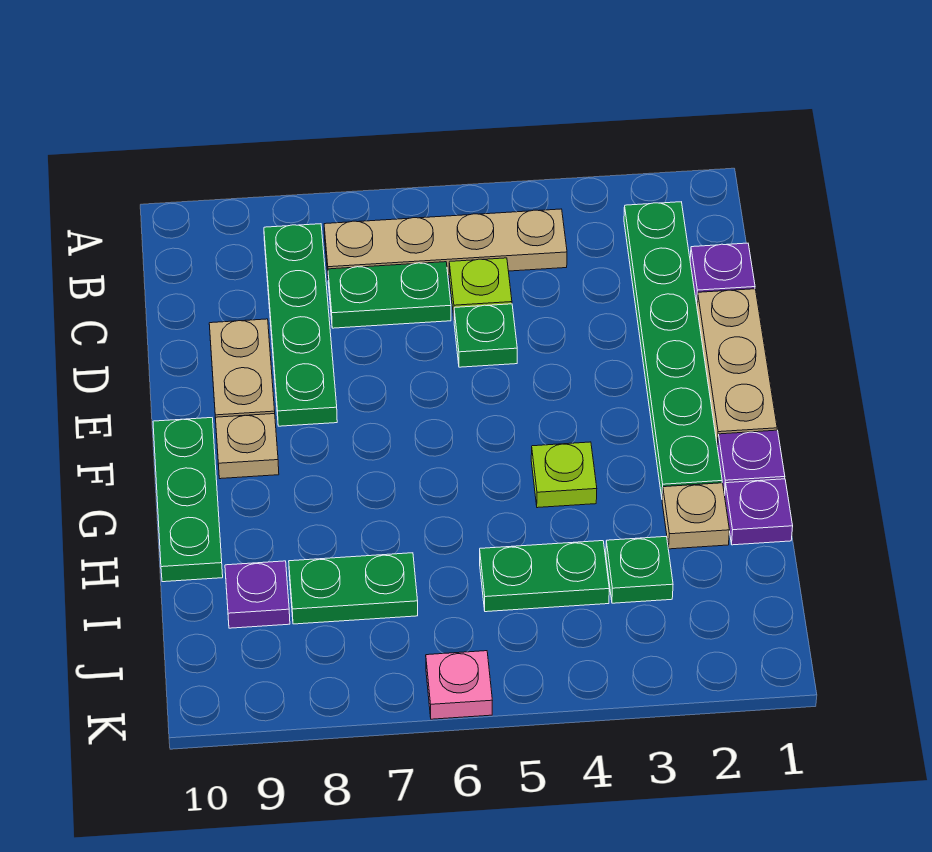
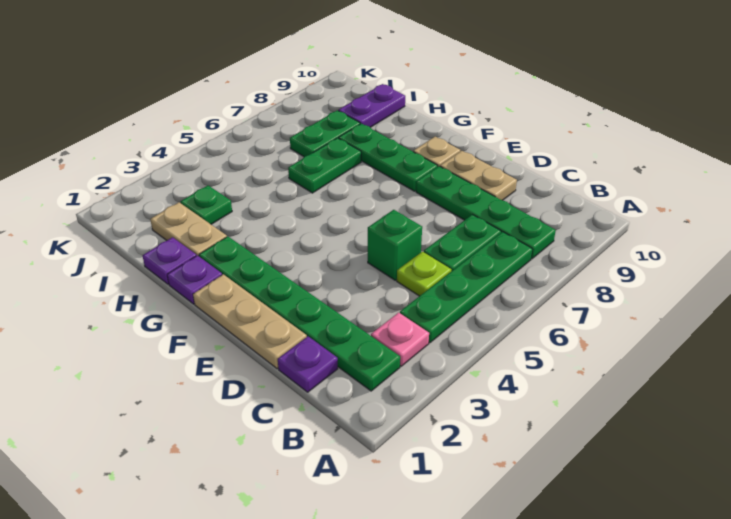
tan plate B4:B7 level 1 -> green plate B4:B7 level 1
green plate D5 level 1 -> green brick D5 level 1
green plate F10:H10 level 1 -> green plate F8:H8 level 1
lime plate G4 level 1 -> none
tan plate H2 level 1 -> tan plate H2:I2 level 1
green plate I4:I5 level 1 -> green plate H6:H7 level 1
purple plate I9 level 1 -> purple plate I9:I10 level 1
pink plate K6 level 1 -> pink plate B3 level 1

